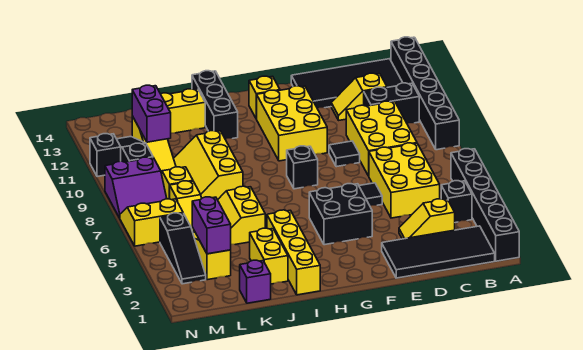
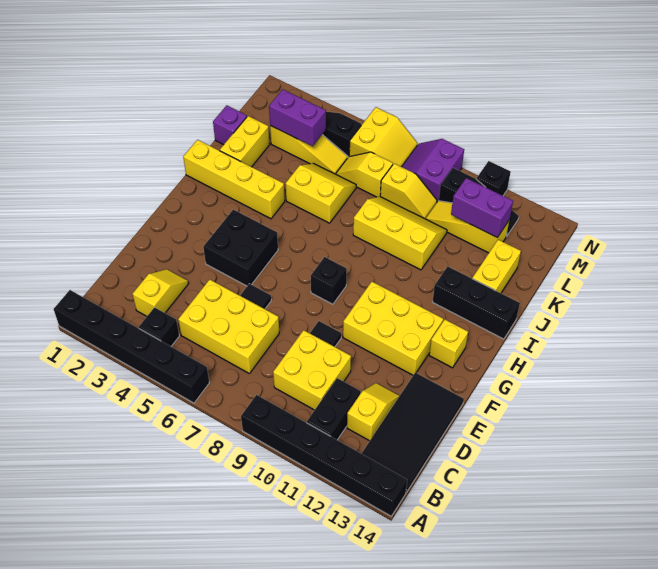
black tile B1:E2 level 1 -> none
yellow brick C8:D10 level 1 -> yellow brick C9:D10 level 1
yellow brick J2:J3 level 1 -> yellow brick J2:K2 level 1

